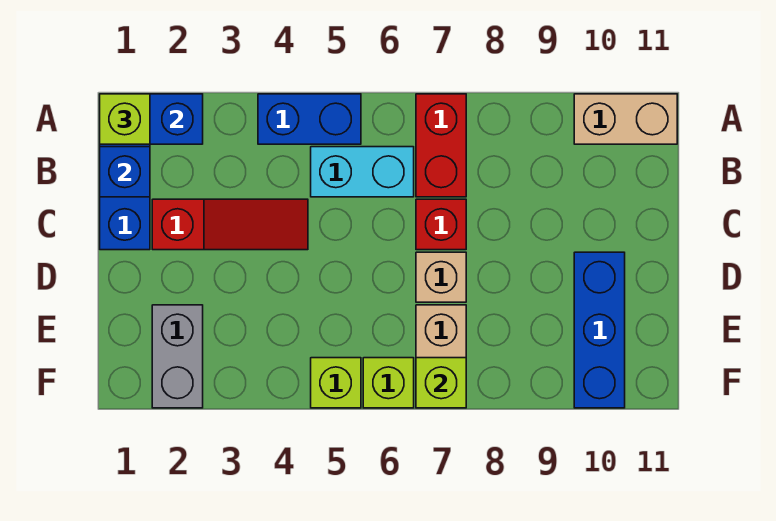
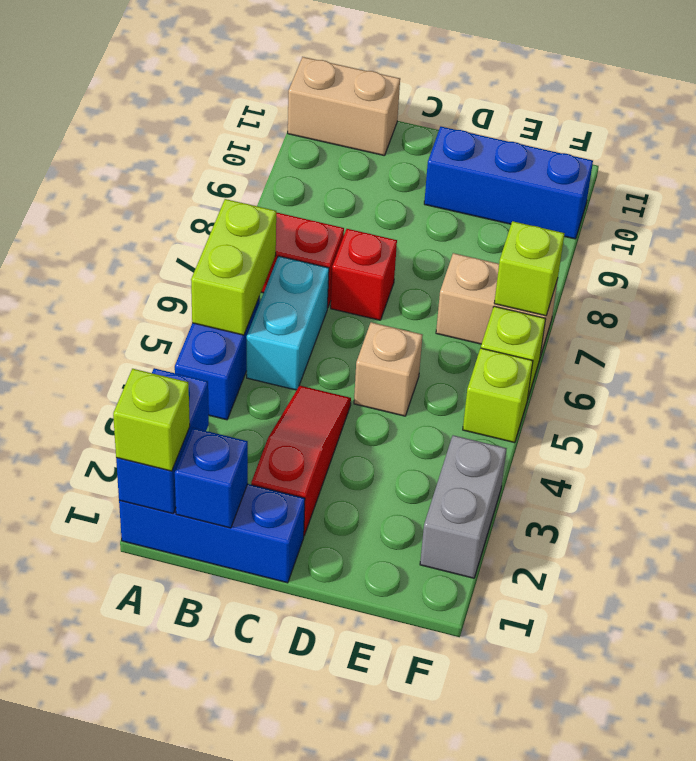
none -> lime brick A5:A6 level 2
tan brick A10:A11 level 1 -> tan brick A11:B11 level 1
tan brick D7 level 1 -> tan brick D5 level 1
grey brick E2:F2 level 1 -> grey brick F2:F3 level 1

